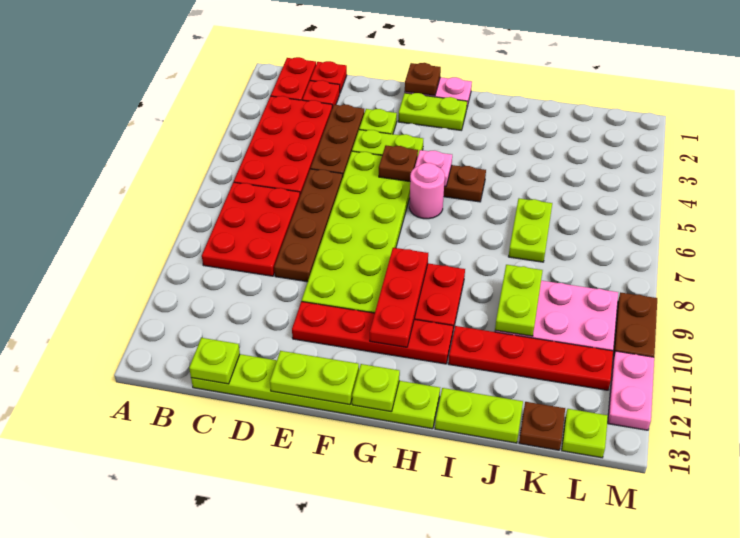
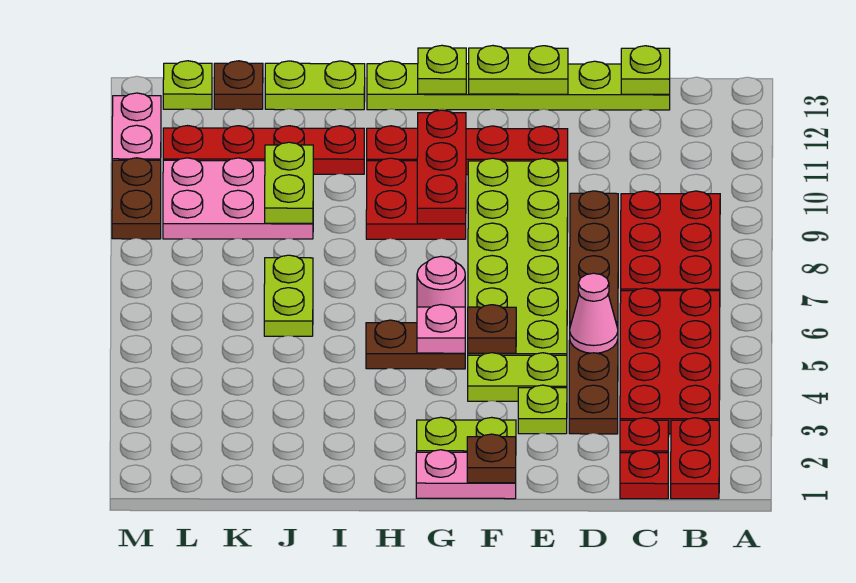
none -> pink cone D5 level 2

